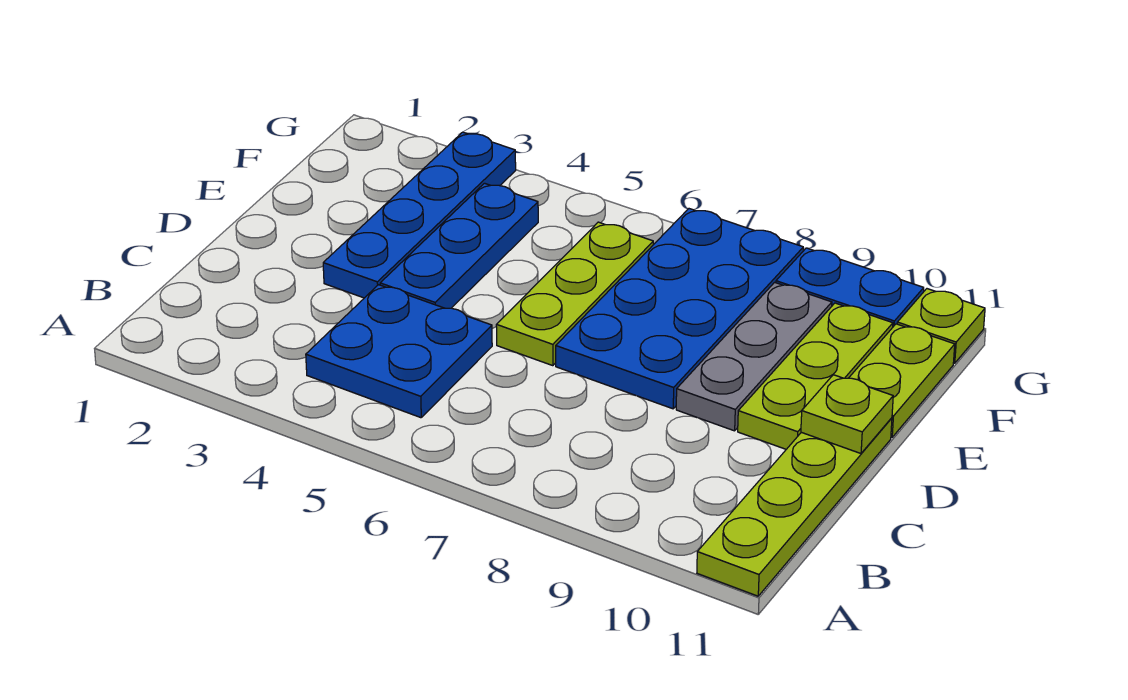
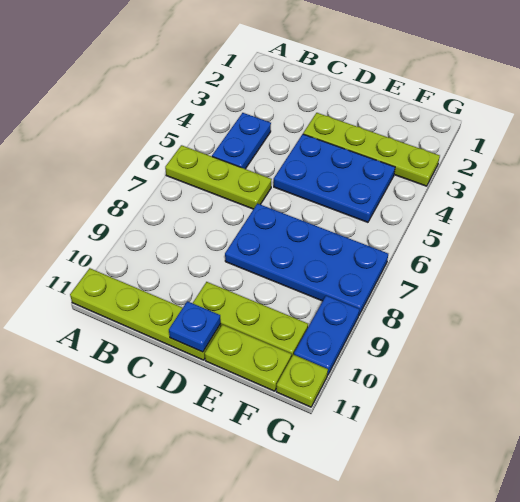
blue plate B4:C5 level 1 -> blue plate B4:B5 level 1
blue plate D3:G3 level 1 -> lime plate D3:G3 level 1
blue plate D4:F4 level 1 -> blue plate D4:F5 level 1
lime plate D6:F6 level 1 -> lime plate A6:C6 level 1
grey plate D9:F9 level 1 -> none
lime plate D11 level 2 -> blue plate D11 level 2

